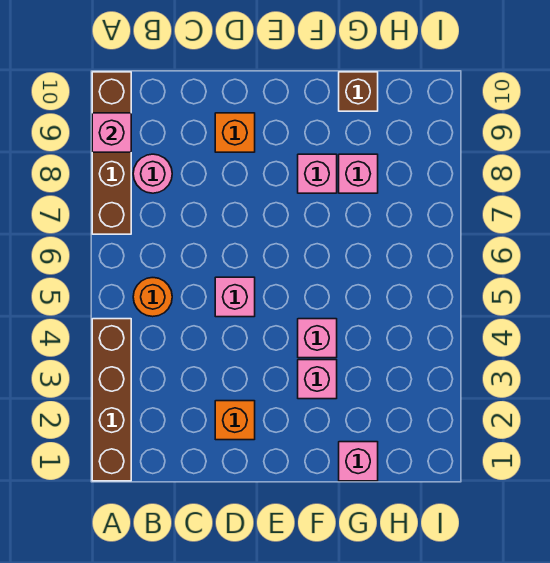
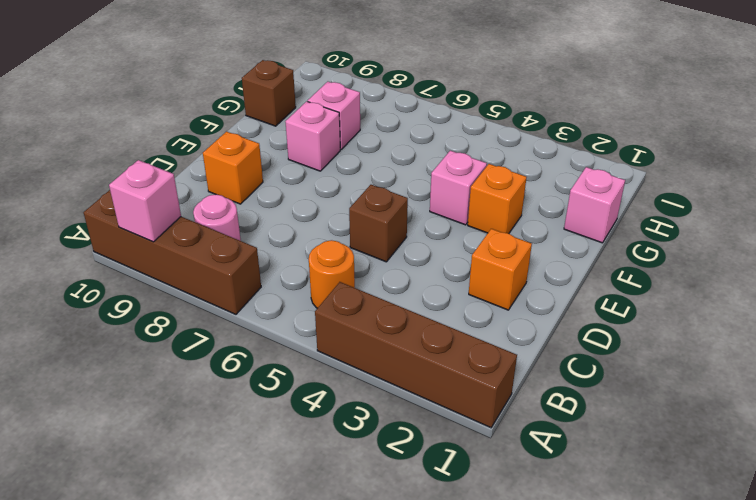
pink brick D5 level 1 -> brown brick D5 level 1
pink brick F3 level 1 -> orange brick F3 level 1

